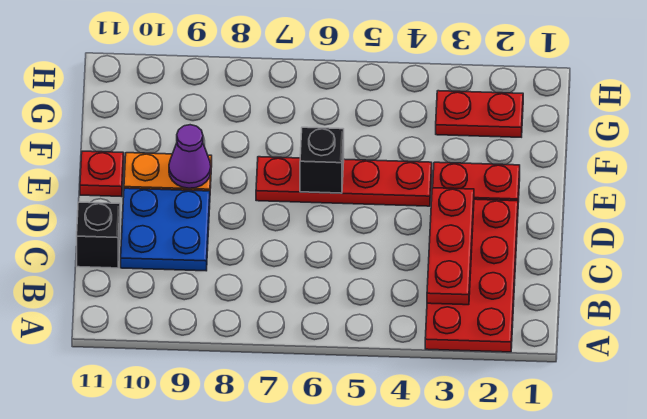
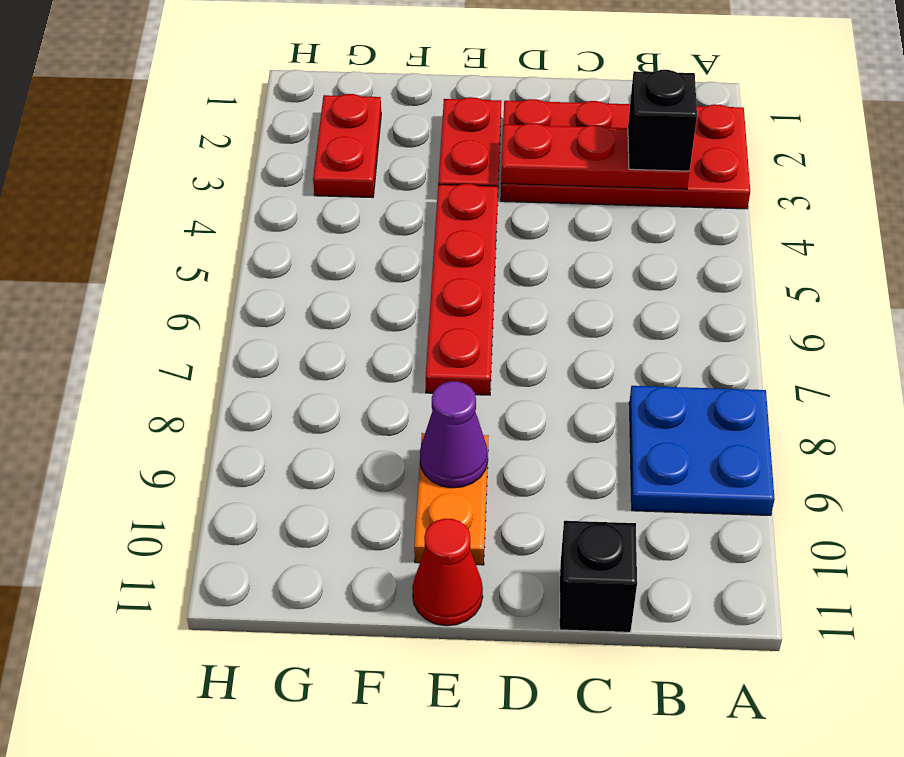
blue plate C9:D10 level 1 -> blue plate A8:B9 level 1
black brick E6 level 2 -> black brick B3 level 3
red plate E11 level 1 -> red cone E11 level 1

